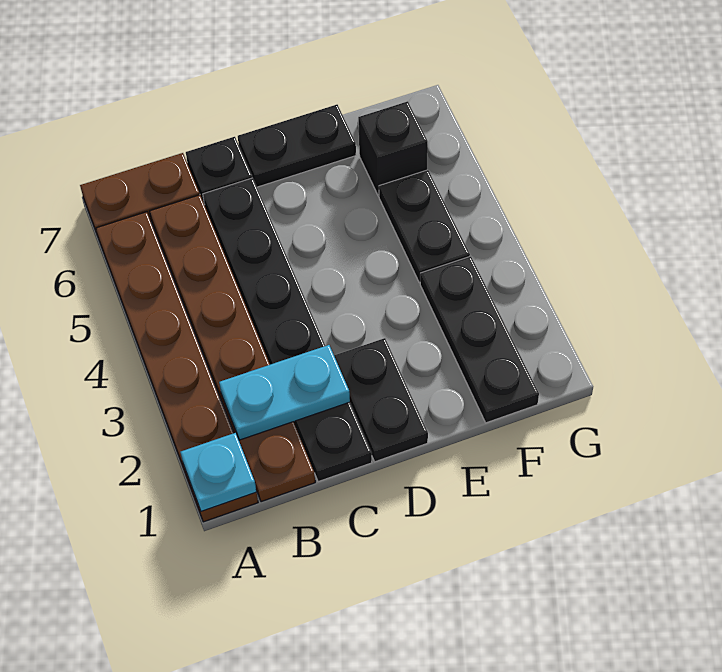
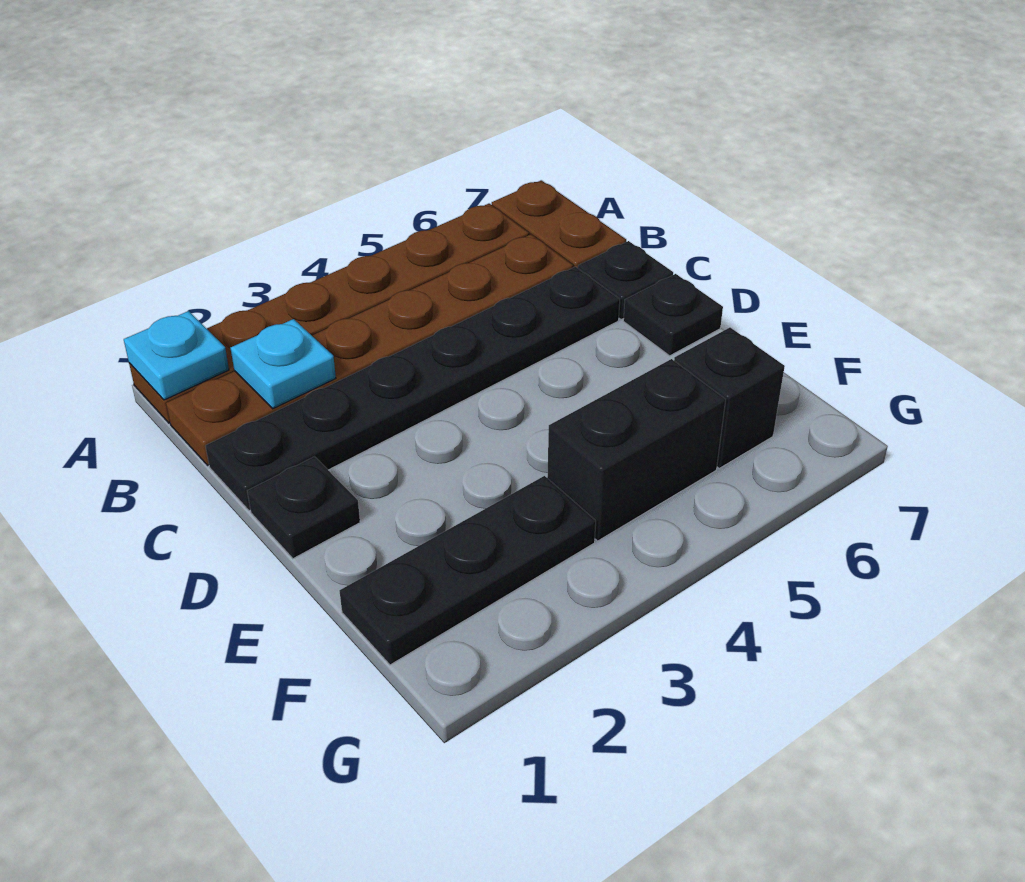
cyan plate B2:C2 level 2 -> cyan plate B2 level 2
black plate D1:D2 level 1 -> black plate D1 level 1
black plate D7:E7 level 1 -> black plate D7 level 1
black plate F4:F5 level 1 -> black brick F4:F5 level 1

